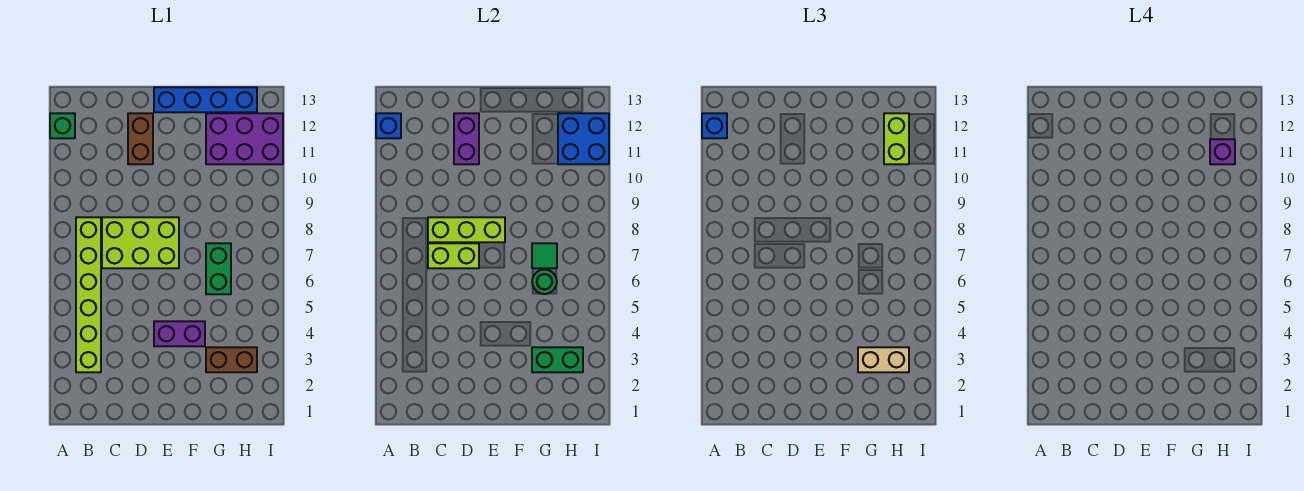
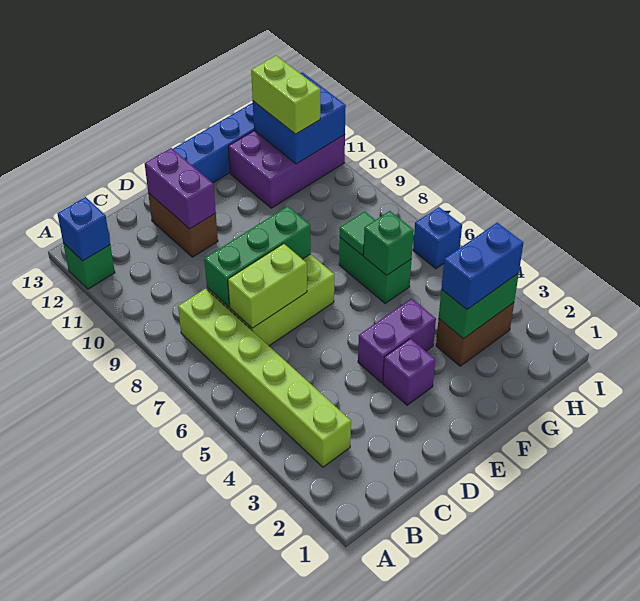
blue brick A12 level 3 -> blue brick I6 level 1
lime brick C8:E8 level 2 -> green brick C8:E8 level 2
tan brick G3:H3 level 3 -> blue brick G3:H3 level 3
green round brick G6 level 2 -> green brick G6 level 2
purple brick H11 level 4 -> purple brick E3 level 1

